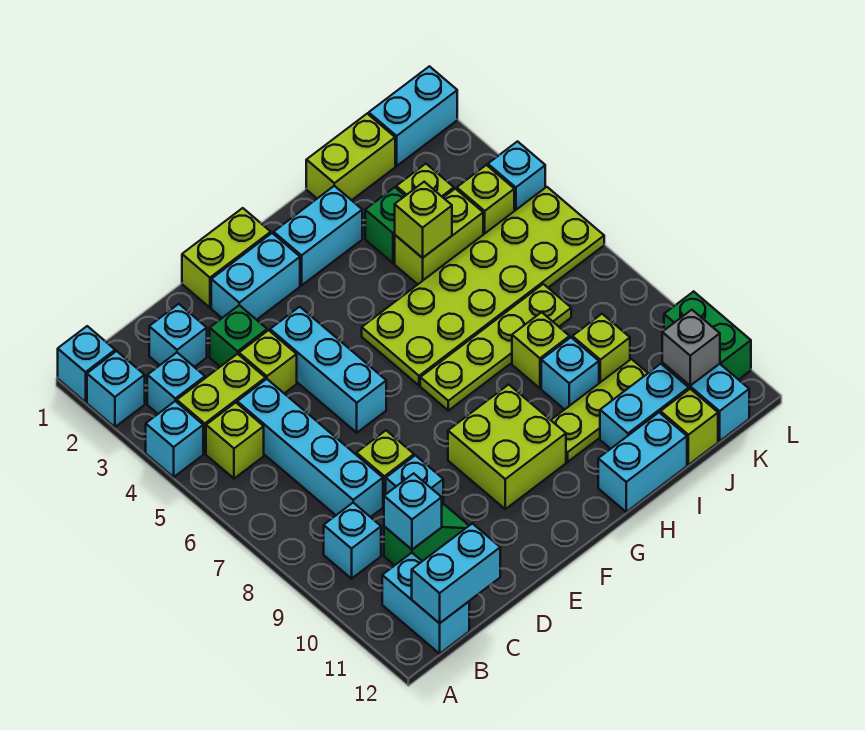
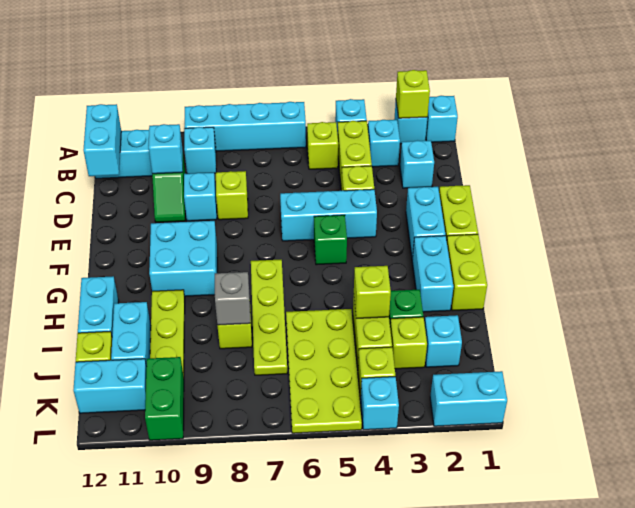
cyan brick C5:C8 level 1 -> cyan brick A6:A9 level 1
green brick D3 level 1 -> green brick F5 level 1
lime brick F9:G10 level 1 -> cyan brick F9:G10 level 1
lime plate G5:L6 level 1 -> lime plate I5:L6 level 1
lime brick I1:J1 level 1 -> lime brick G1:H1 level 1
cyan brick I9 level 1 -> cyan brick J2 level 1
lime brick J9 level 1 -> lime brick A2 level 2
cyan brick K1:L1 level 1 -> cyan brick L1:L2 level 1
grey brick K11 level 2 -> grey brick I8 level 2
green brick L10:L11 level 1 -> green brick K10:L10 level 1

